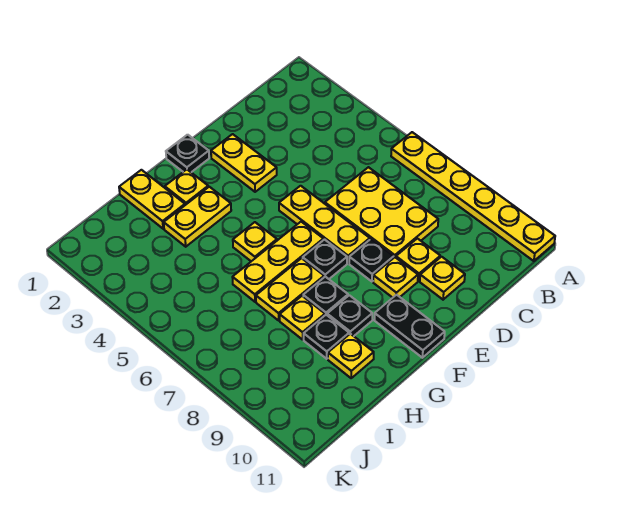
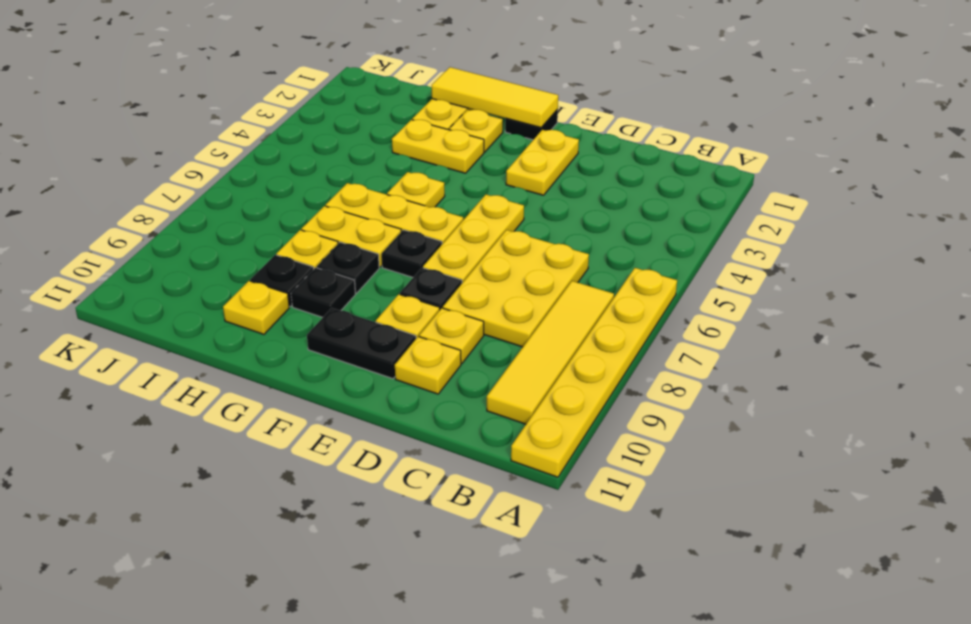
none -> yellow tile B7:B10 level 1
none -> yellow tile F1:H1 level 2
black plate F10:F11 level 1 -> black plate E10:F10 level 1

